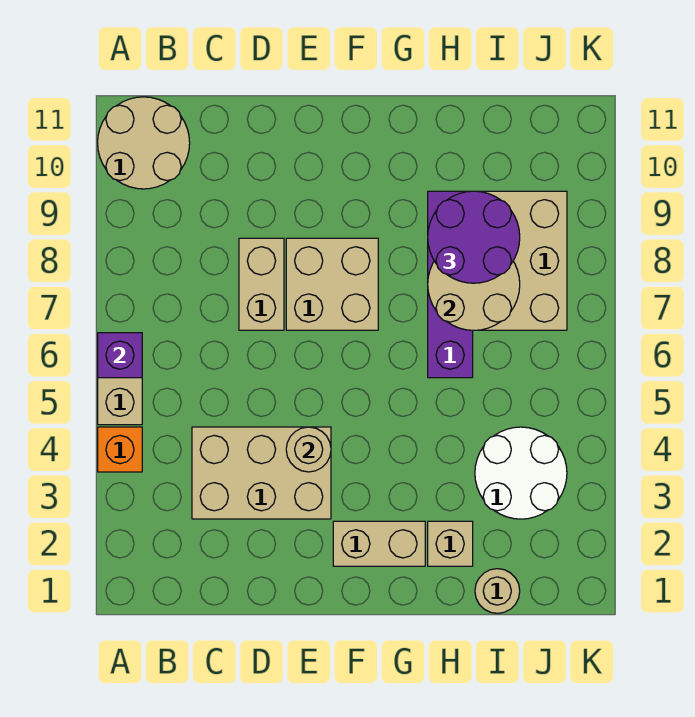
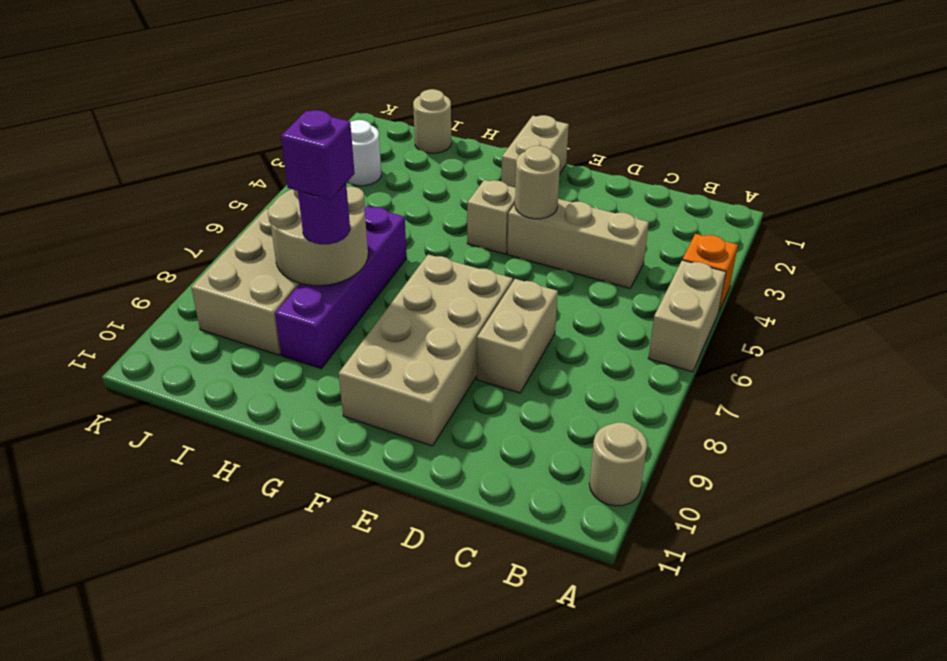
purple brick A6 level 2 -> purple brick H8 level 4
tan round brick A10:B11 level 1 -> tan round brick A10 level 1
tan brick C3:E4 level 1 -> tan brick C4:E4 level 1
tan brick E7:F8 level 1 -> tan brick E7:F10 level 1
tan brick F2:G2 level 1 -> tan brick F1:F2 level 1
tan brick H2 level 1 -> tan brick F4 level 1
purple round brick H8:I9 level 3 -> purple round brick H8 level 3
white round brick I3:J4 level 1 -> white round brick J3 level 1

